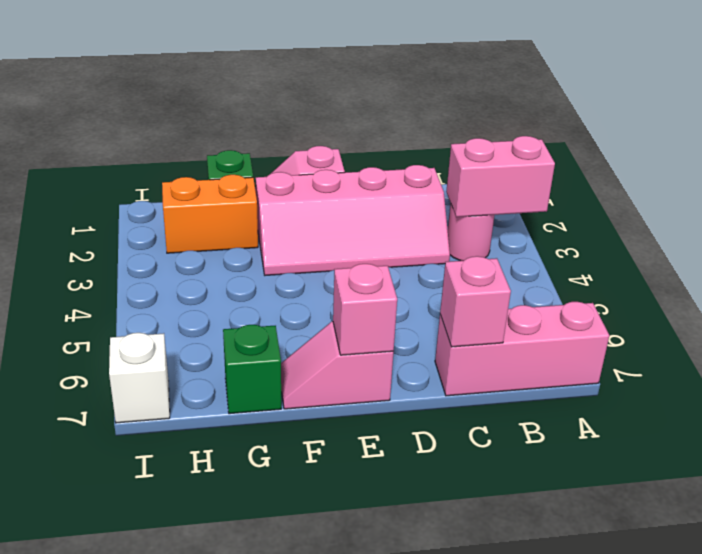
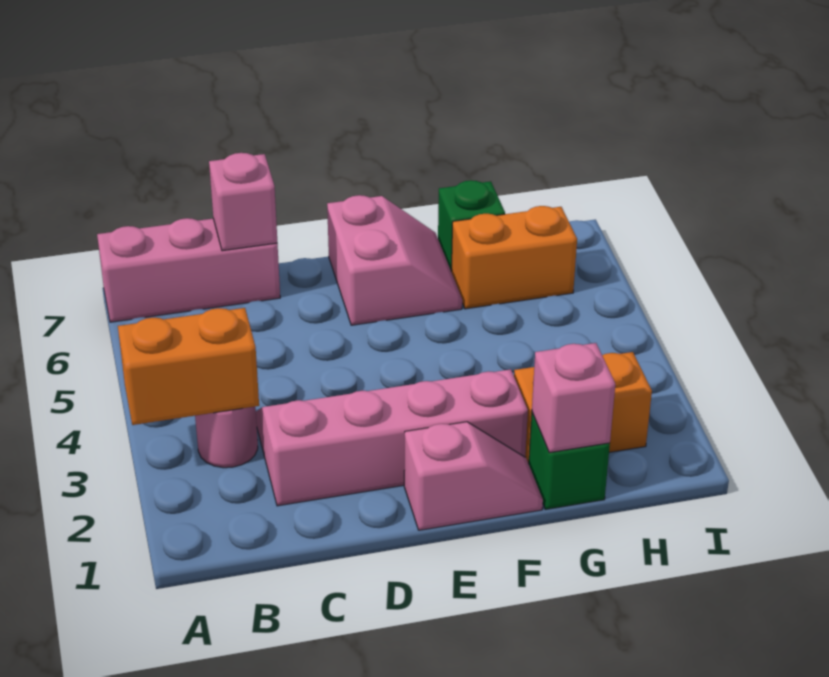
pink brick A3:B3 level 2 -> orange brick A3:B3 level 2
pink slope E7:F7 level 1 top E -> pink slope E6:F7 level 1 top E
pink brick E7 level 2 -> pink brick G1 level 2
none -> orange brick G6:H6 level 1
white brick I7 level 1 -> none

